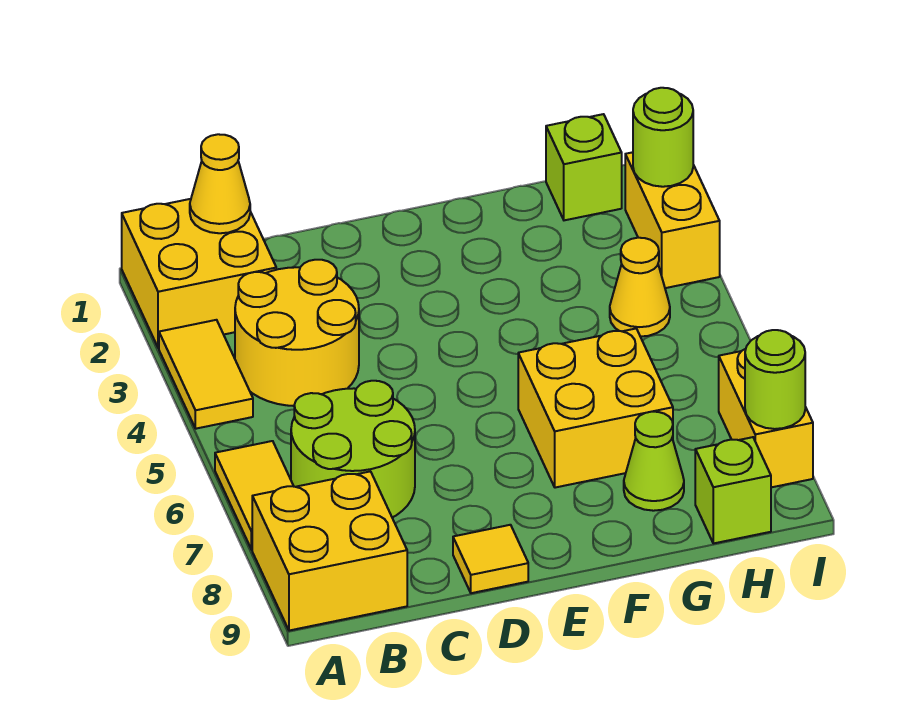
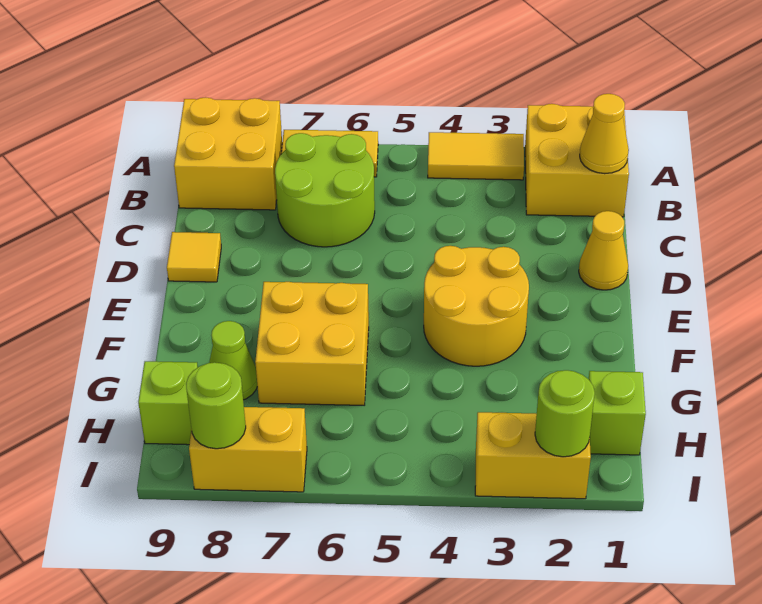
yellow round brick B3:C4 level 1 -> yellow round brick E3:F4 level 1
yellow cone H4 level 1 -> yellow cone D1 level 1

